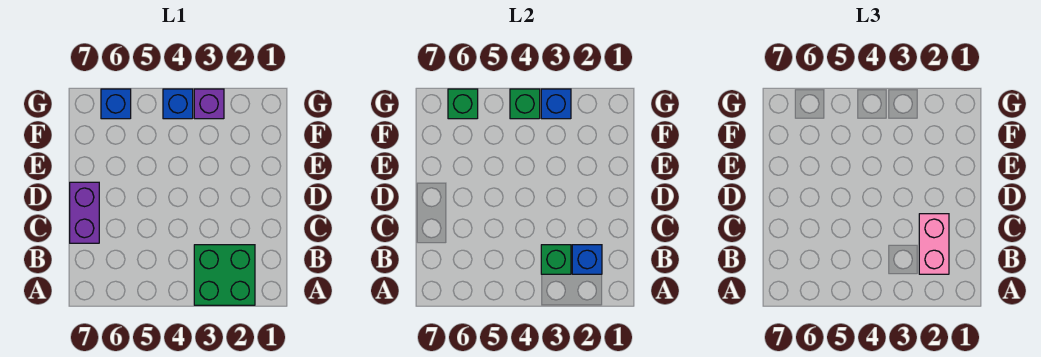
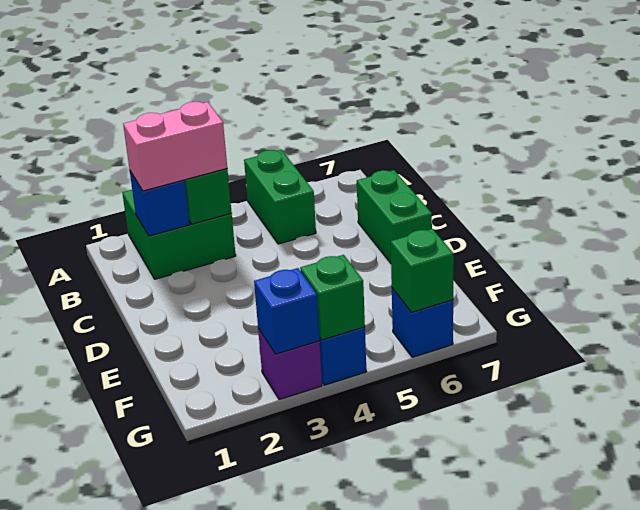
none -> green brick A5:B5 level 1
pink brick B2:C2 level 3 -> pink brick B2:B3 level 3
purple brick C7:D7 level 1 -> green brick C7:D7 level 1

